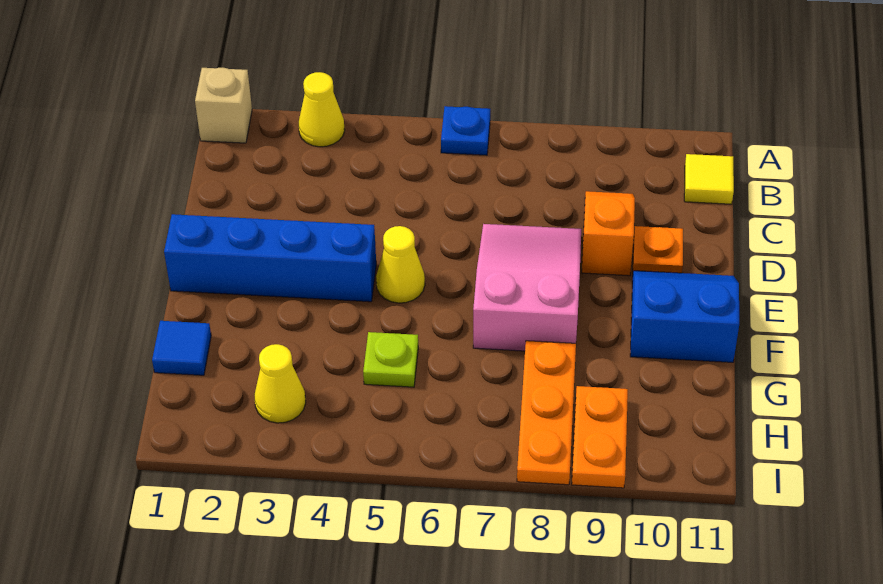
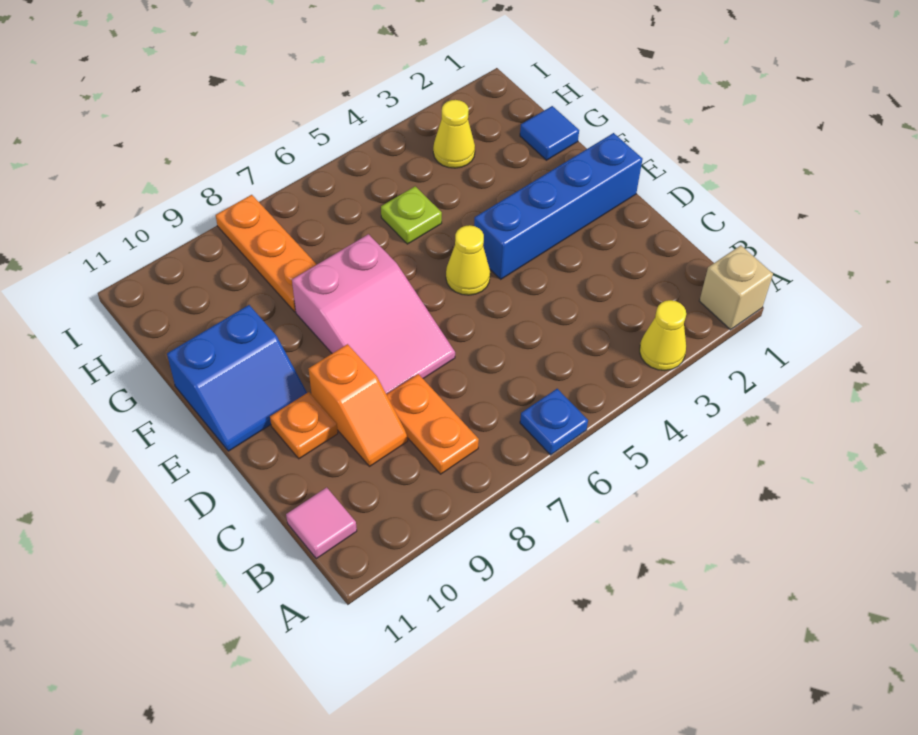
yellow tile B11 level 1 -> pink tile B11 level 1
orange plate H9:I9 level 1 -> orange plate B8:C8 level 1

